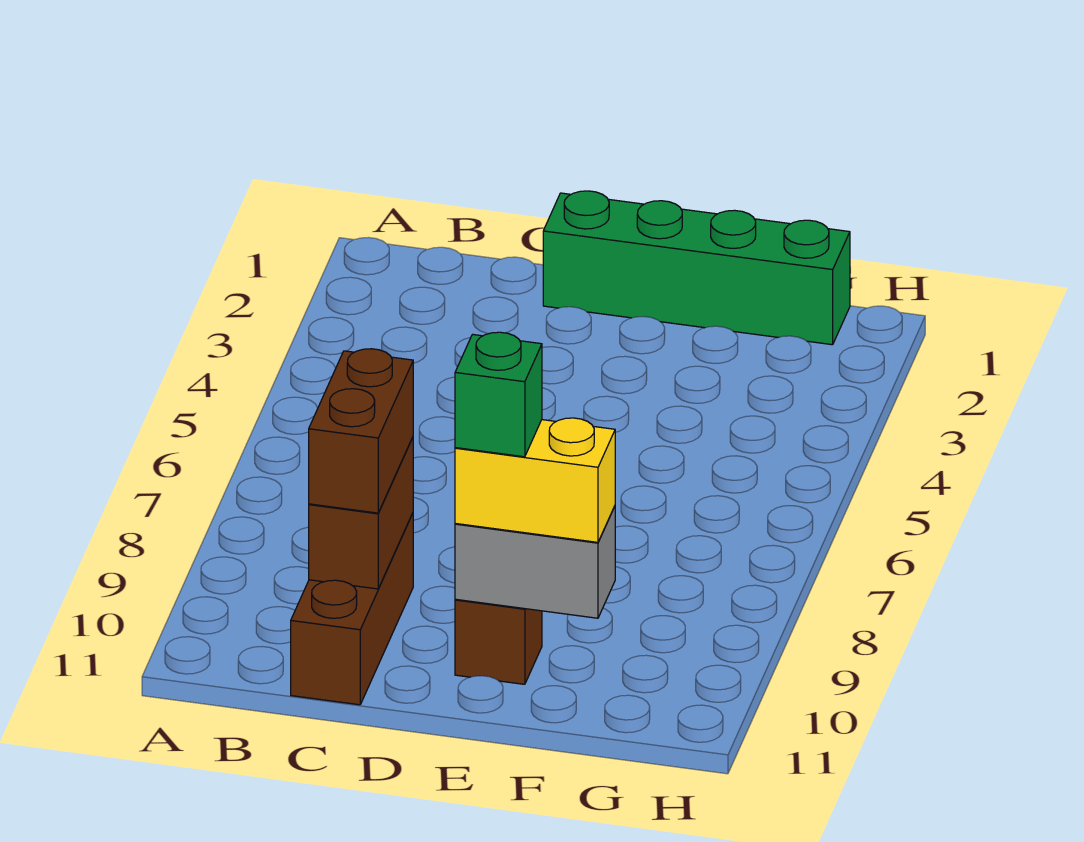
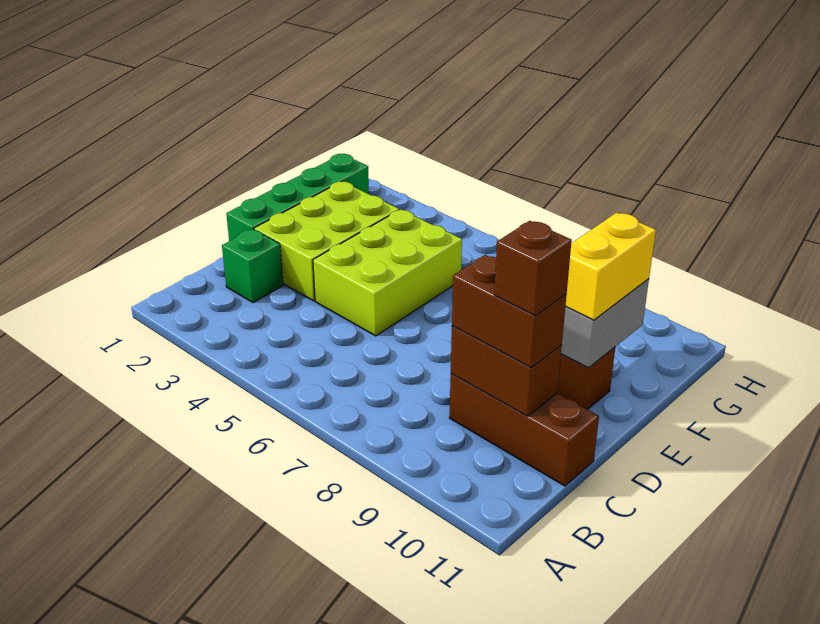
none -> brown brick C10 level 4
none -> lime brick D2:F3 level 1
none -> lime brick D4:F5 level 1
green brick E10 level 4 -> green brick C2 level 1

